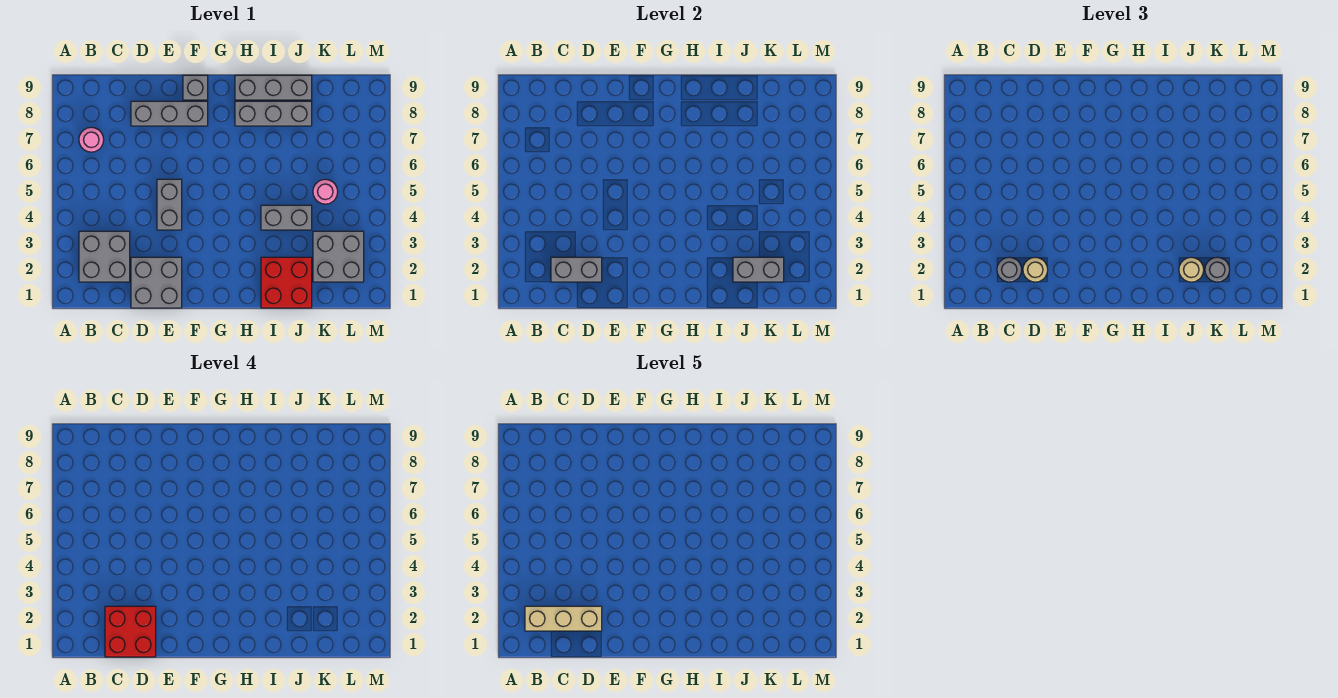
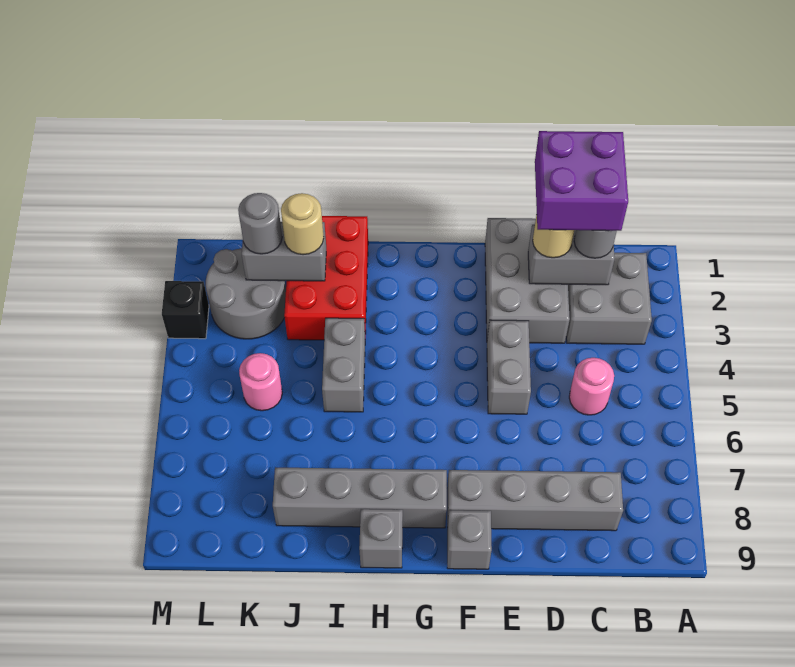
tan brick B2:D2 level 5 -> none
pink round brick B7 level 1 -> pink round brick C5 level 1
red brick C1:D2 level 4 -> purple brick C1:D2 level 4
grey brick D1:E2 level 1 -> grey brick D1:E3 level 1
grey brick D8:F8 level 1 -> grey brick C8:F8 level 1
grey brick H8:J8 level 1 -> grey brick G8:J8 level 1
grey brick H9:J9 level 1 -> grey brick H9 level 1
red brick I1:J2 level 1 -> red brick I1:J3 level 1
grey brick I4:J4 level 1 -> grey brick I4:I5 level 1
grey brick K2:L3 level 1 -> grey round brick K2:L3 level 1
none -> black brick M3 level 1

